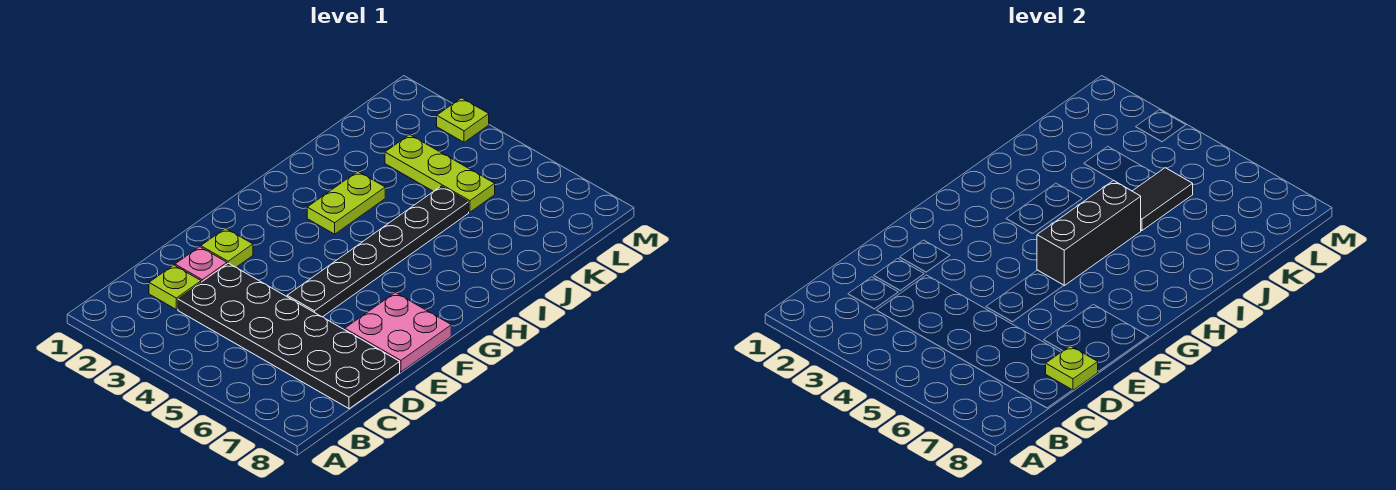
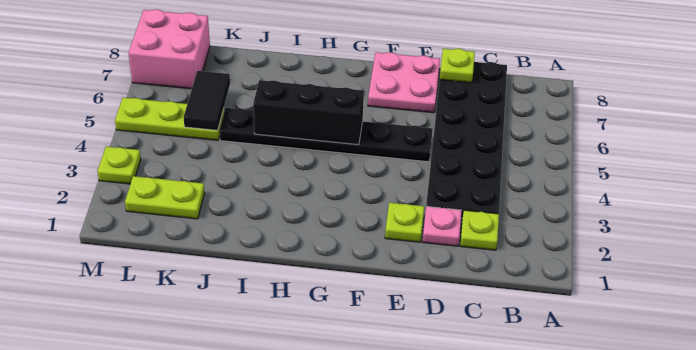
lime plate H3:I3 level 1 -> lime plate K2:L2 level 1
black tile J5:K5 level 2 -> black tile K5:K6 level 2
lime plate K3:K5 level 1 -> lime plate K5:M5 level 1
none -> pink brick L7:M8 level 1

